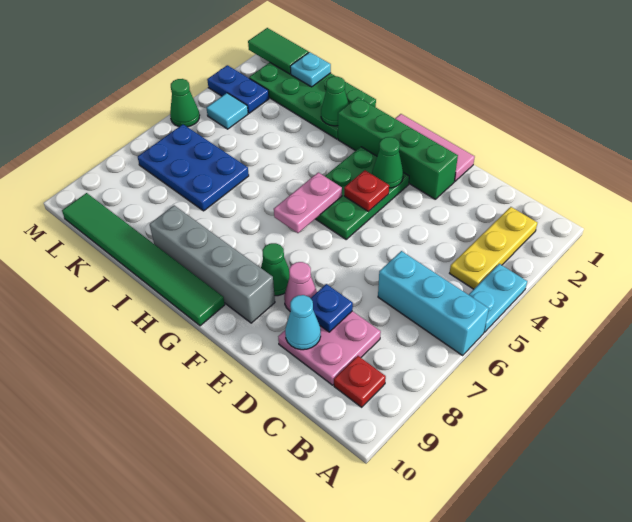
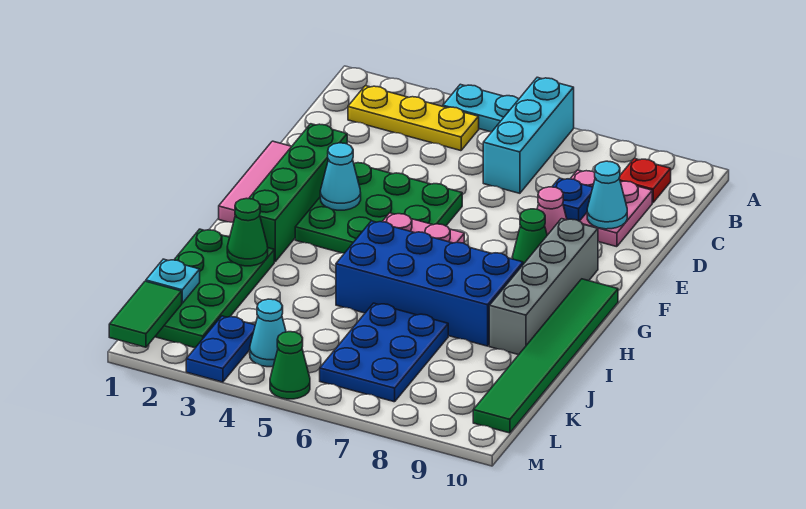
green plate F3:G5 level 1 -> green plate E3:G5 level 1
green cone F3 level 2 -> cyan cone F3 level 2
red plate F4 level 2 -> none
none -> blue brick H5:I8 level 1
cyan tile L4 level 1 -> cyan cone L4 level 1

